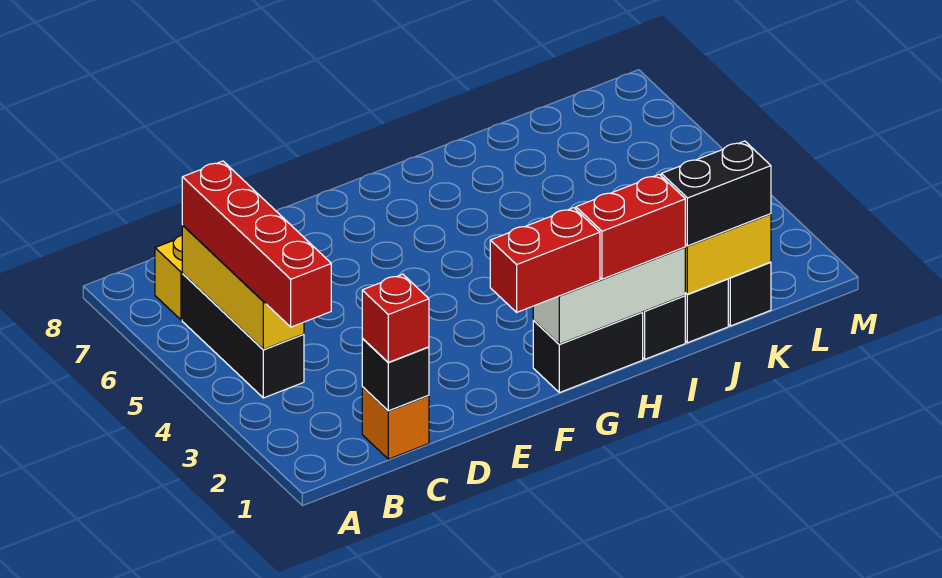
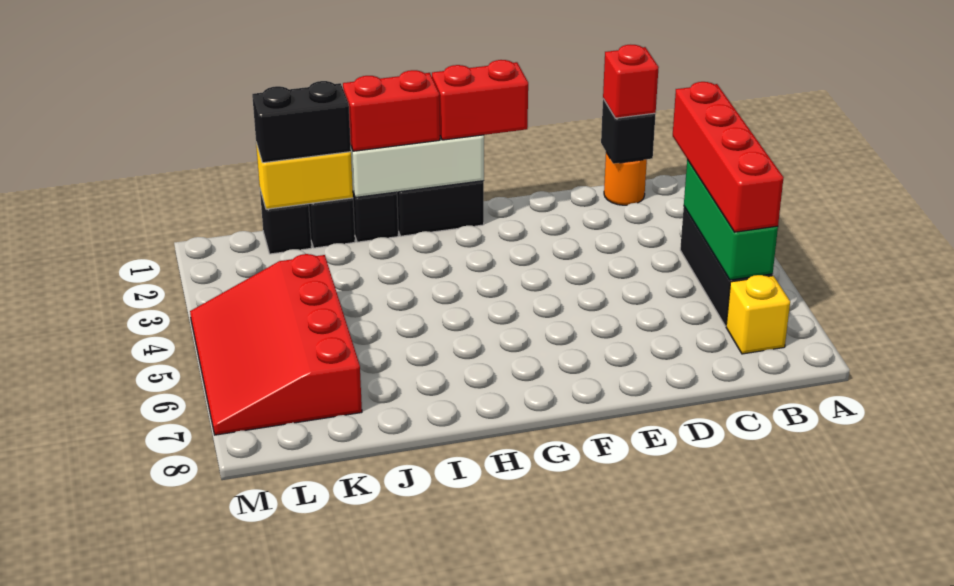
yellow brick B4:B6 level 2 -> green brick B4:B6 level 2
orange brick C1 level 1 -> orange round brick C1 level 1
none -> red slope K4:M7 level 1 top K

